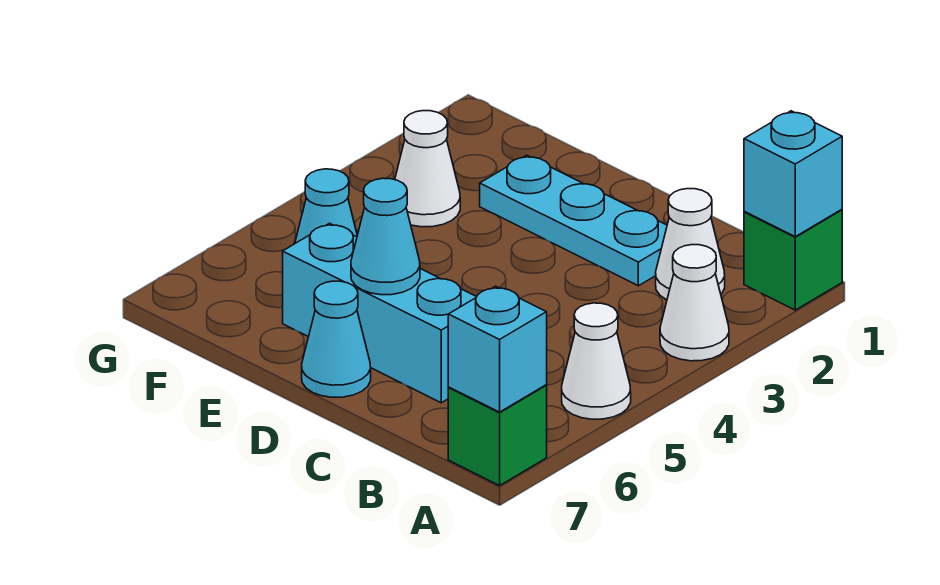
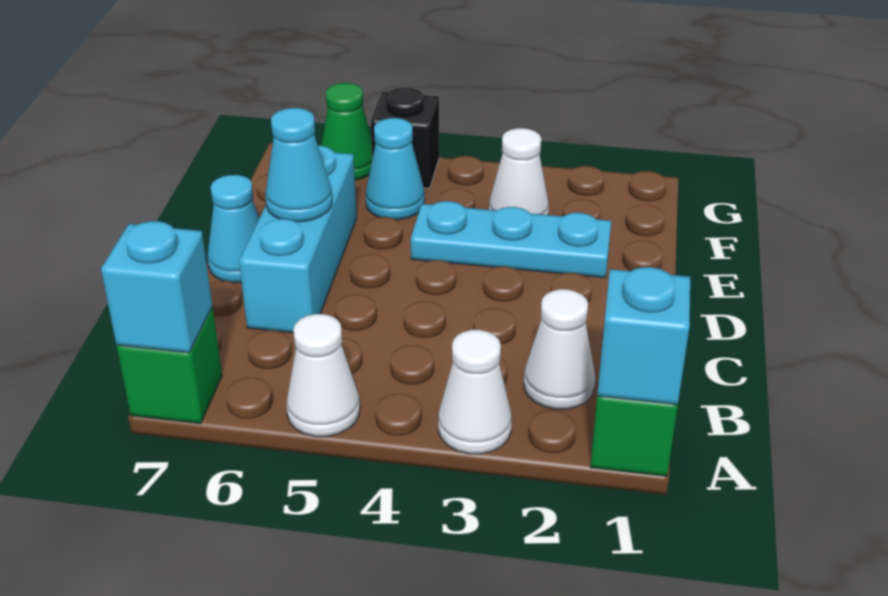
cyan plate C2:E2 level 1 -> cyan plate E2:E4 level 1
none -> black brick G5 level 1
none -> green cone G6 level 1

